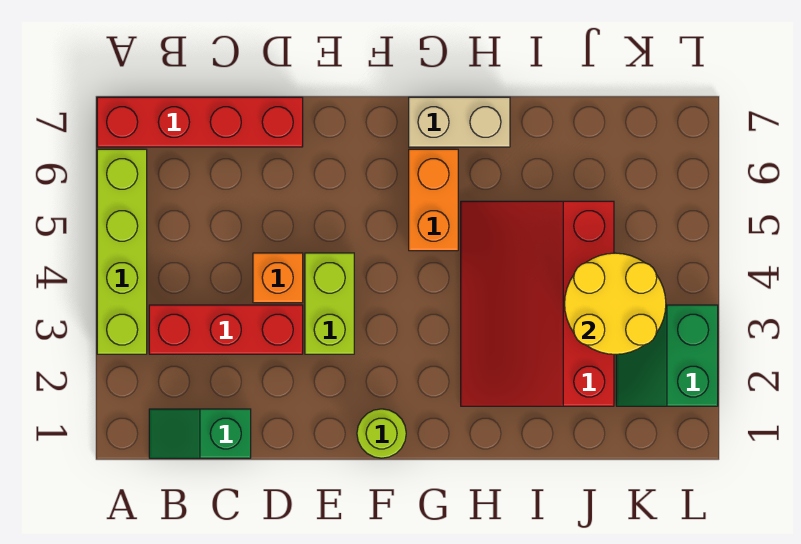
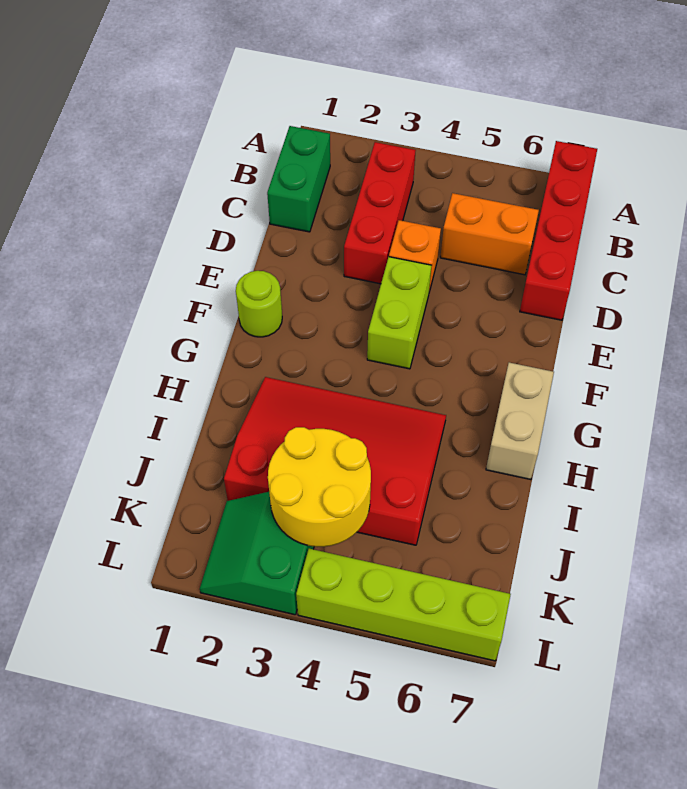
lime brick A3:A6 level 1 -> lime brick L4:L7 level 1
green slope B1:C1 level 1 top C -> green brick B1:C1 level 1
lime brick E3:E4 level 1 -> lime brick E4:F4 level 1
orange brick G5:G6 level 1 -> orange brick C5:C6 level 1
green slope K2:L3 level 1 top L -> green slope K2:L3 level 1 top 3

